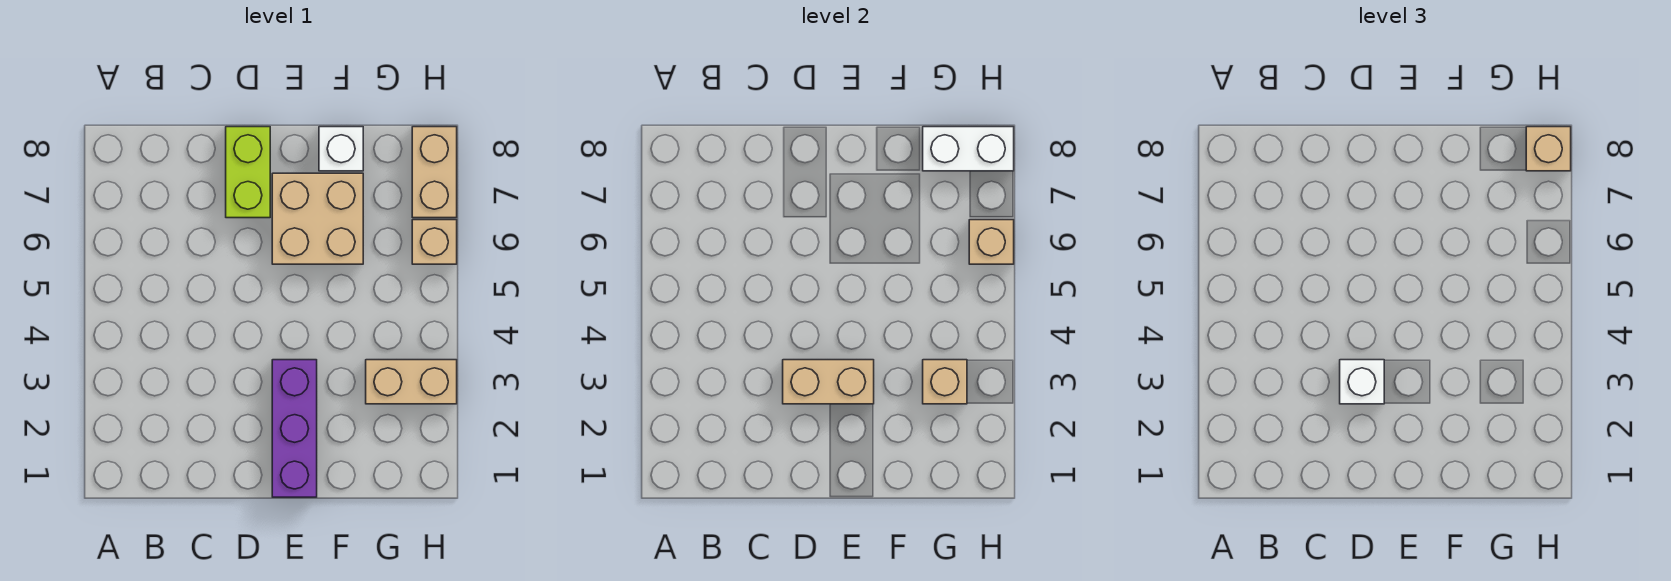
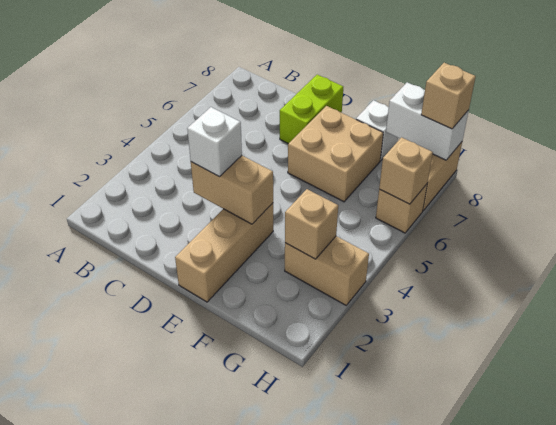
purple brick E1:E3 level 1 -> tan brick E1:E3 level 1

